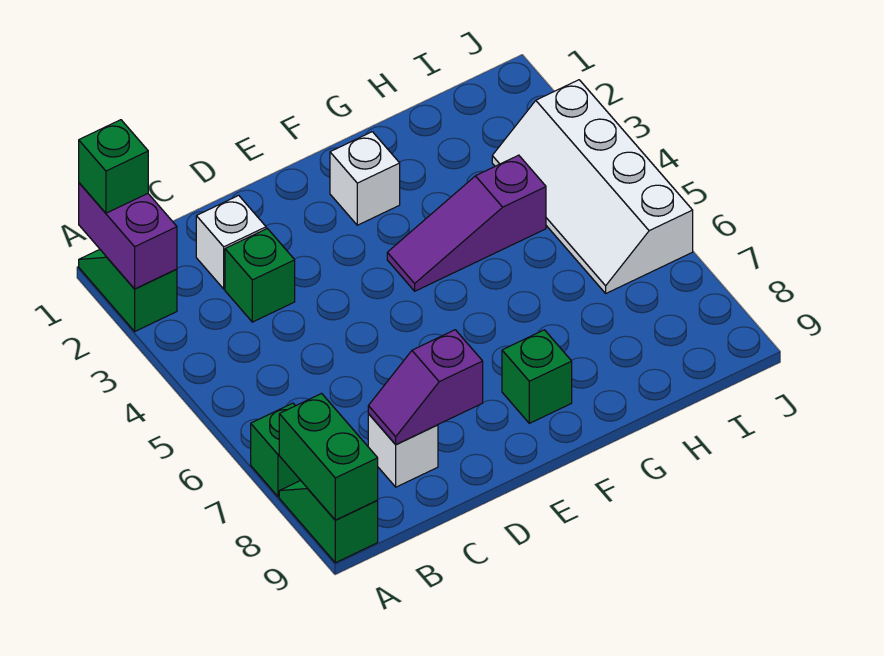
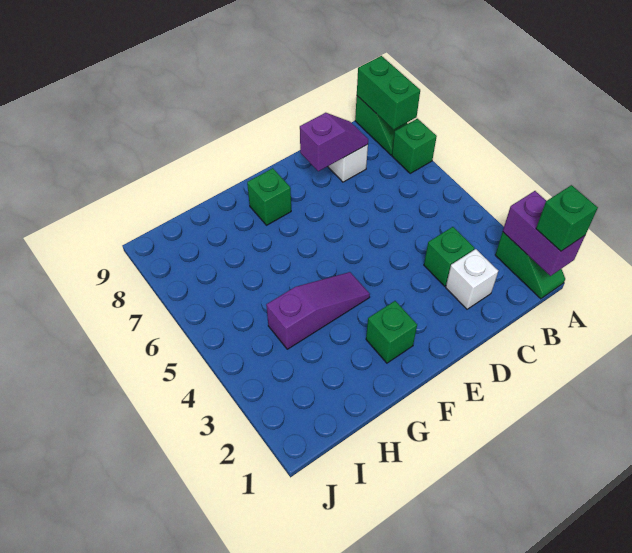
white brick F2 level 1 -> green brick F2 level 1
white slope I3:J6 level 1 top J -> none

